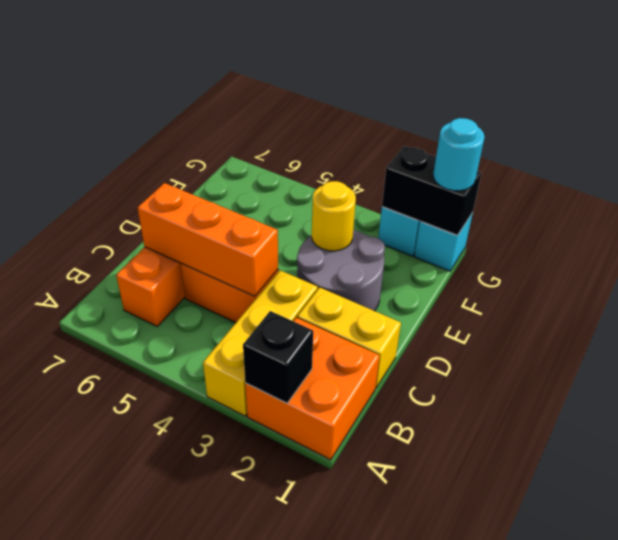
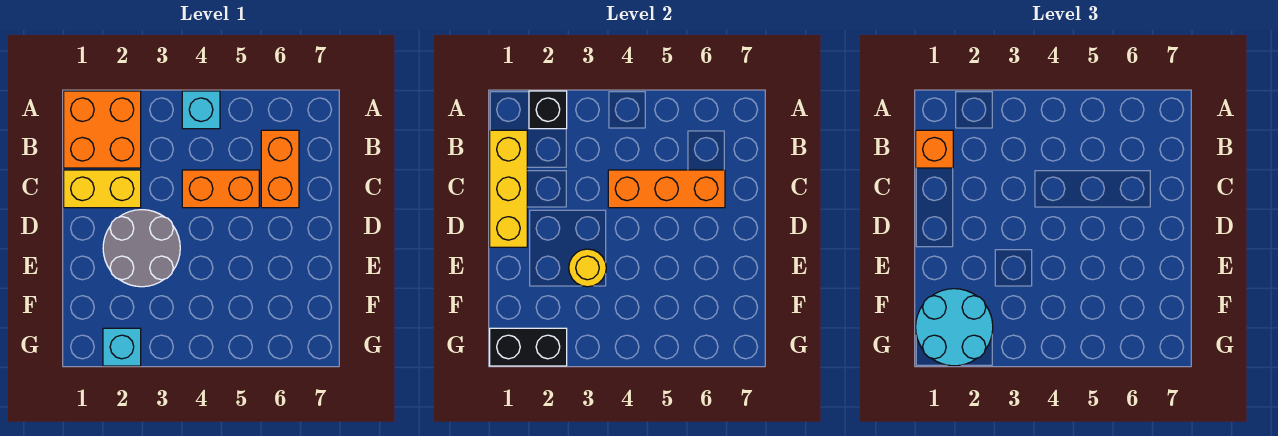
yellow brick A3:C3 level 1 -> yellow brick B1:D1 level 2
none -> orange brick B1 level 3
cyan brick G1 level 1 -> cyan brick A4 level 1
cyan round brick G1 level 3 -> cyan round brick F1:G2 level 3

